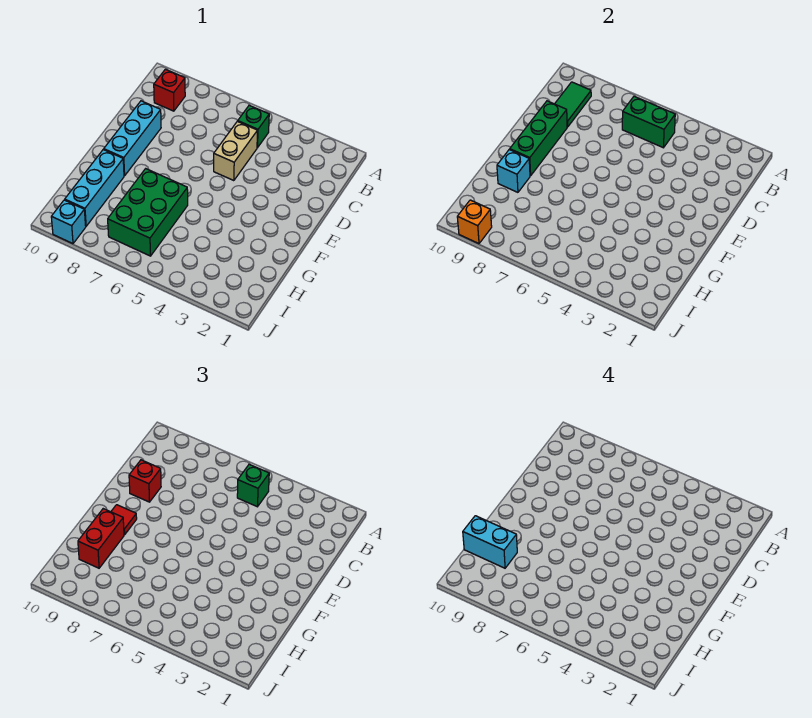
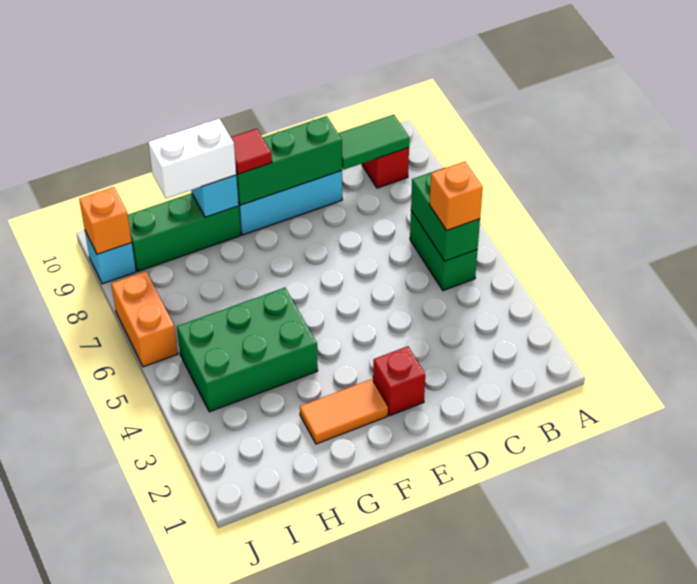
green brick B5 level 1 -> green brick B5:B6 level 1
green brick B5 level 3 -> orange brick B5 level 3
tan brick C5:D5 level 1 -> none
red brick D9 level 3 -> red brick E2 level 1
none -> orange tile F2:G2 level 1
green brick G6:I7 level 1 -> green brick G4:I5 level 1
cyan brick G9:I9 level 1 -> green brick G9:I9 level 1
red brick G9:H9 level 3 -> white brick G9:H9 level 3
cyan brick H9:H10 level 4 -> none
none -> orange brick J6:J7 level 1

